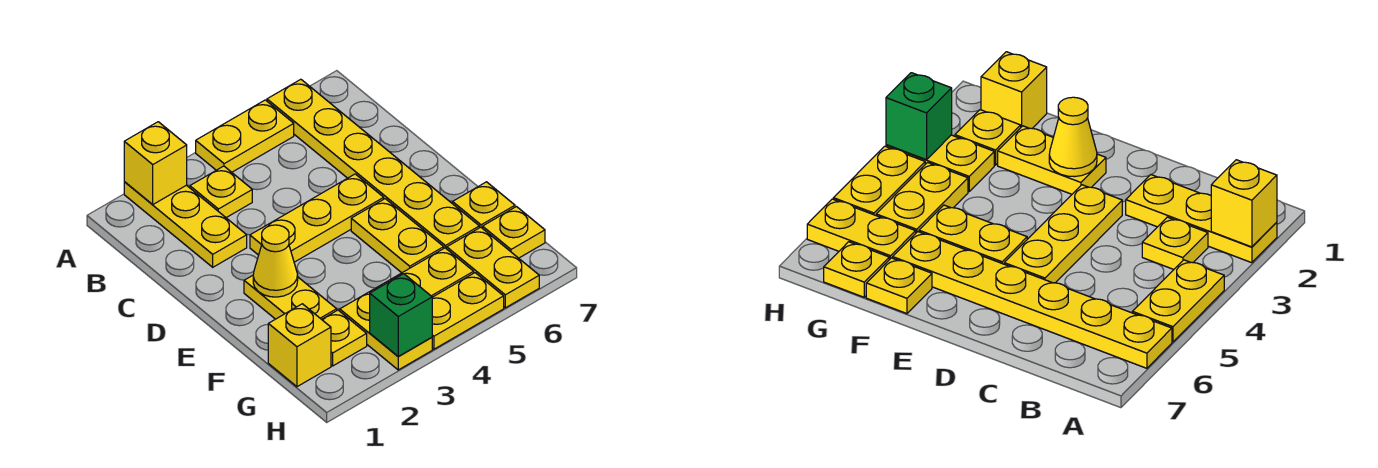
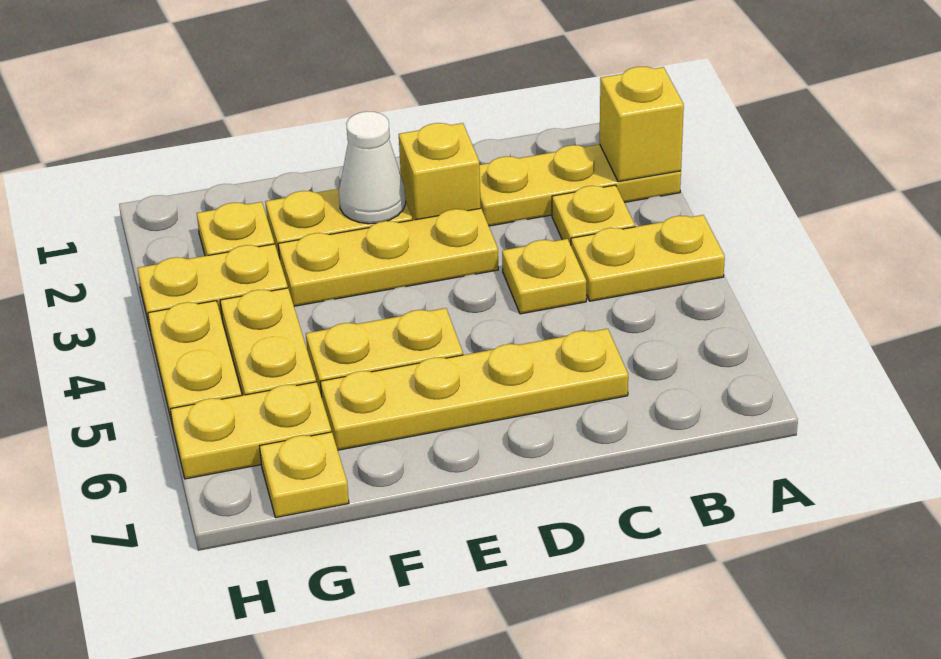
yellow plate A4:A5 level 1 -> yellow plate A4:B4 level 1
yellow plate A6:F6 level 1 -> yellow plate C6:F6 level 1
yellow plate D3:D5 level 1 -> yellow plate D3:F3 level 1
yellow cone E2 level 2 -> white cone E2 level 2
yellow plate F7 level 1 -> yellow plate C4 level 1
yellow brick G1 level 1 -> yellow brick D2 level 1
green brick H3 level 2 -> none

